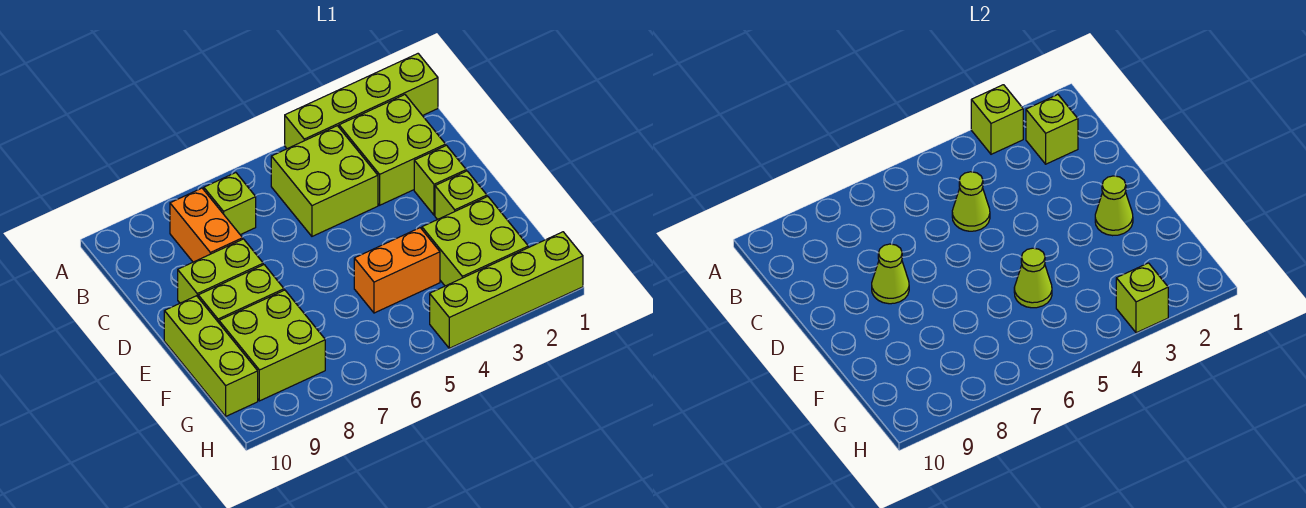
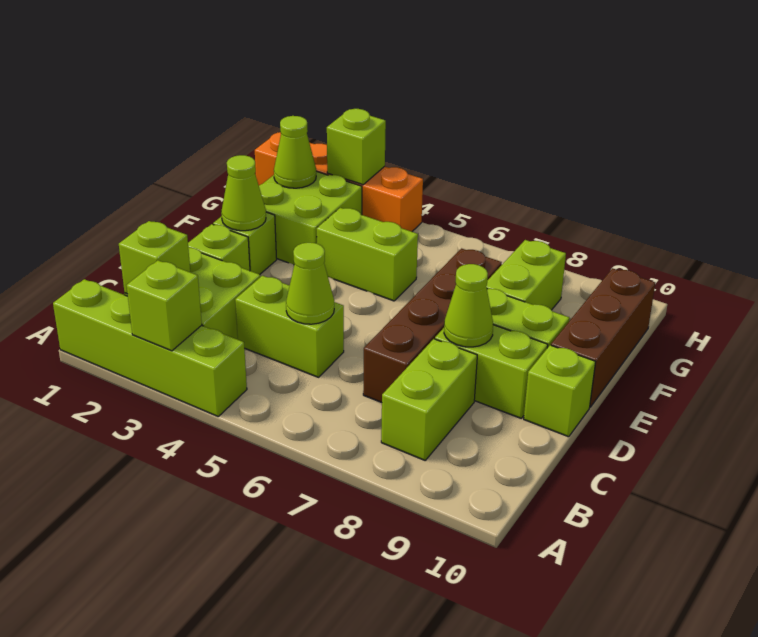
lime brick B4:C5 level 1 -> lime brick C4:C5 level 1
lime brick B7 level 1 -> lime brick D10 level 1
orange brick B8:C8 level 1 -> lime brick B8:C8 level 1
none -> brown brick C7:F7 level 1
lime brick E10:G10 level 1 -> brown brick E10:G10 level 1
orange brick F4:F5 level 1 -> lime brick F4:F5 level 1
lime cone F5 level 2 -> lime cone G2 level 2
lime brick F8:G9 level 1 -> lime brick F8:G8 level 1
lime brick H1:H4 level 1 -> orange brick H1:H4 level 1

